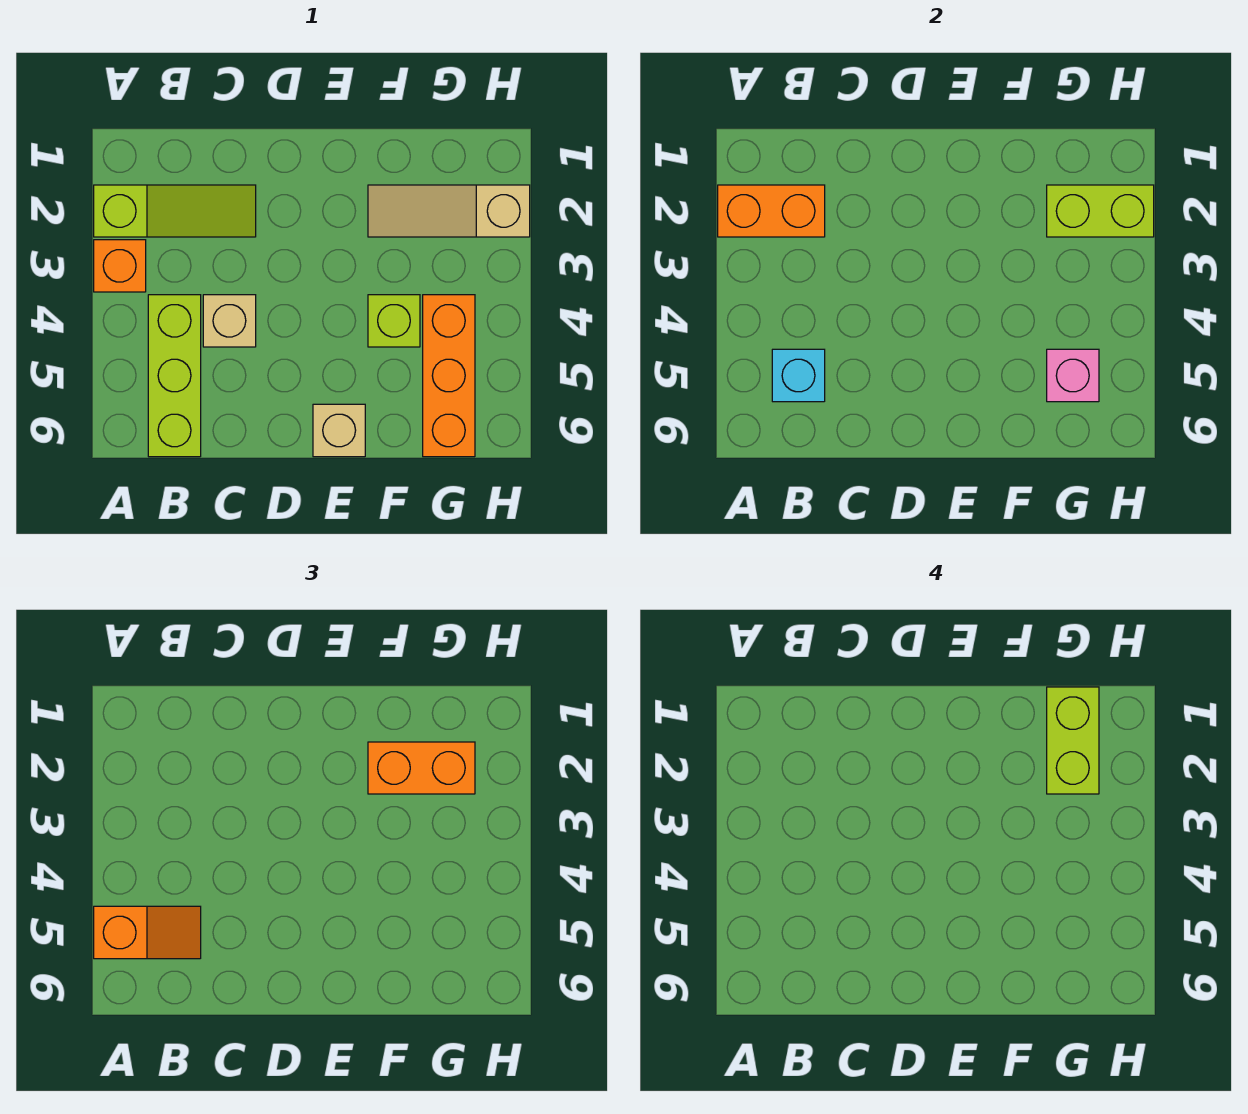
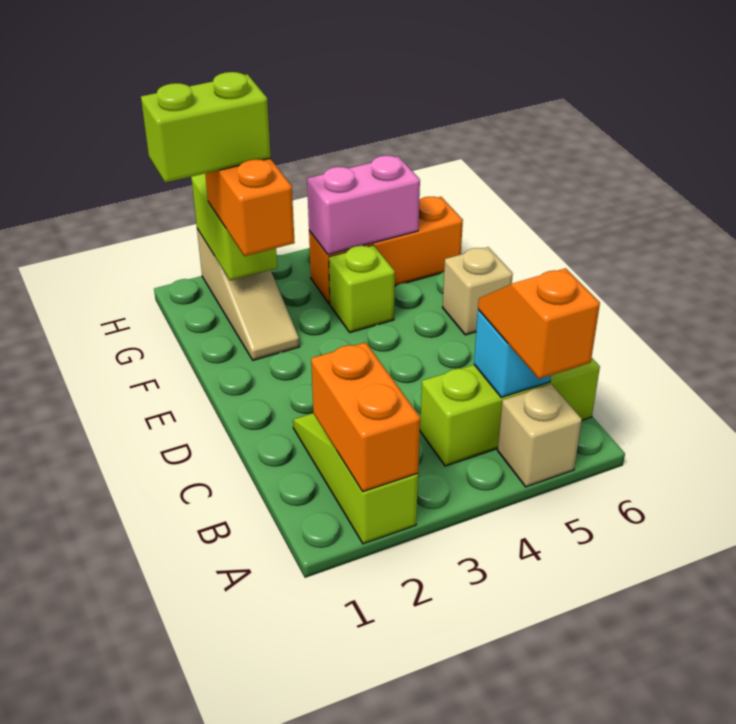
orange brick A3 level 1 -> none
tan brick C4 level 1 -> tan brick A5 level 1
pink brick G5 level 2 -> pink brick G4:G5 level 2

